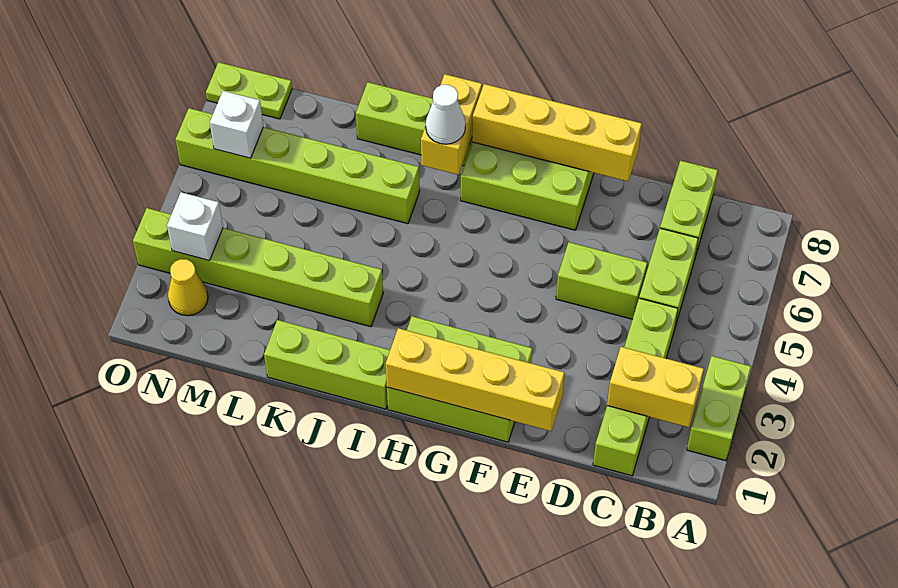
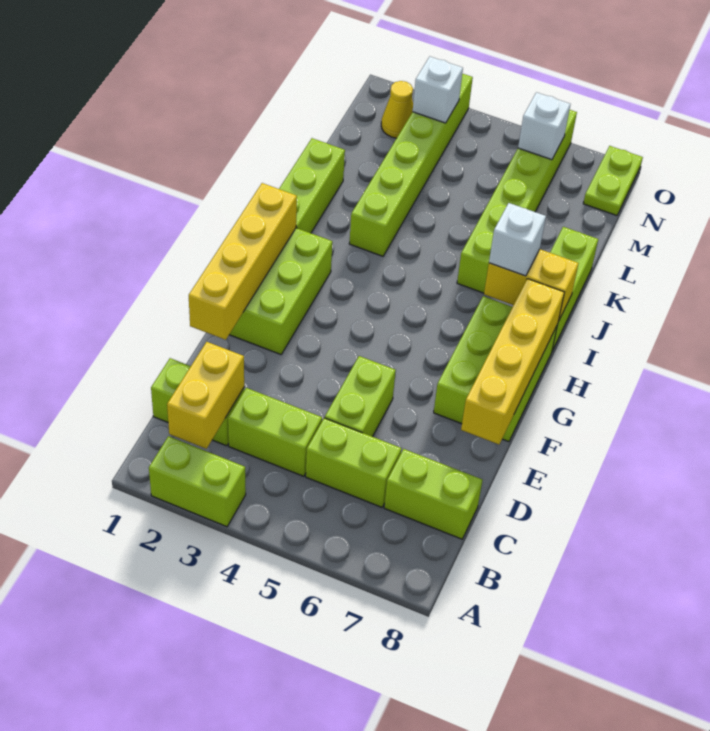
white cone I7 level 3 -> white brick I7 level 3

